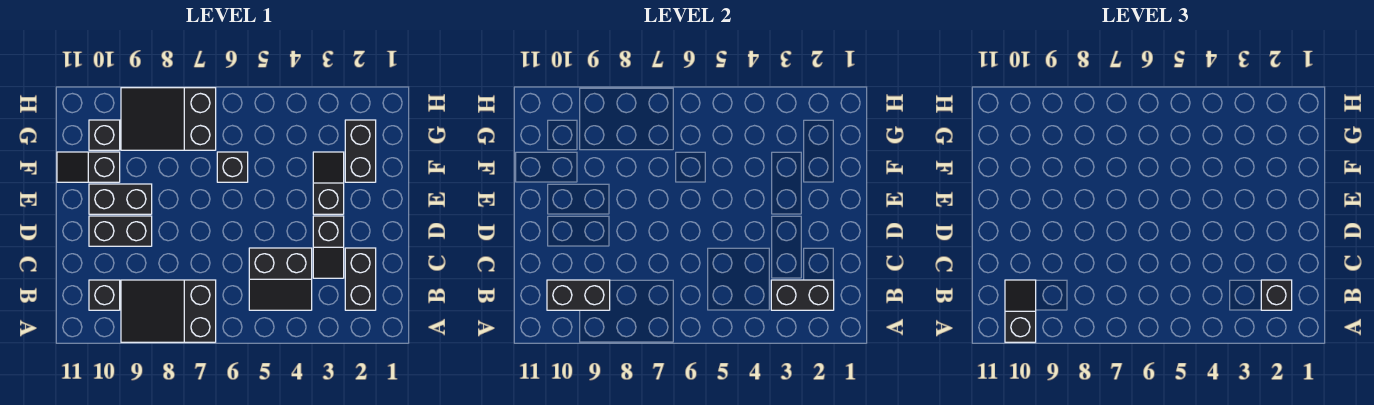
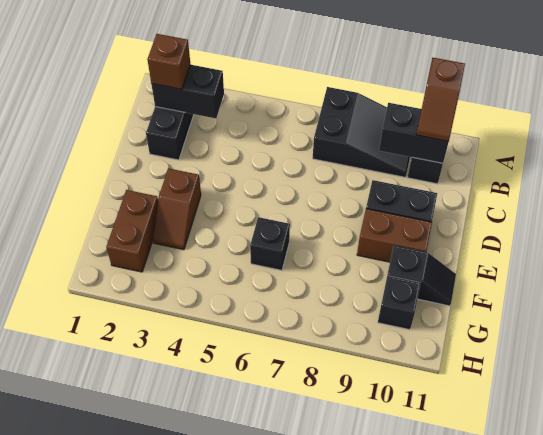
black slope A10:B10 level 3 top A -> brown slope A10:B10 level 3 top A
black brick B2 level 3 -> brown brick B2 level 3
black slope B4:C5 level 1 top C -> none
black slope C3:D3 level 1 top D -> none
black slope E3:F3 level 1 top E -> brown slope E3:F3 level 1 top E
black brick E9:E10 level 1 -> brown brick E9:E10 level 1
black brick F2:G2 level 1 -> brown brick F2:G2 level 1
black slope G7:H9 level 1 top 7 -> none

